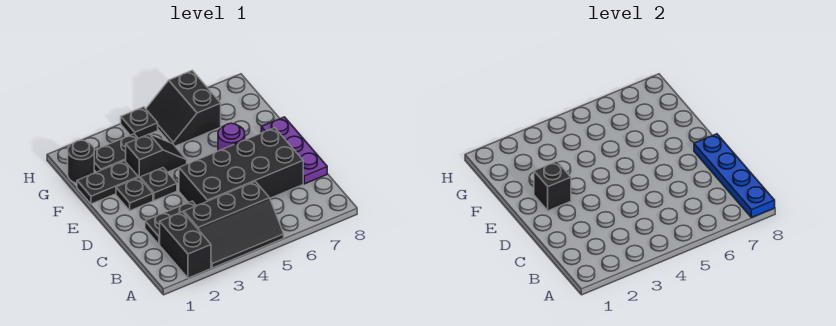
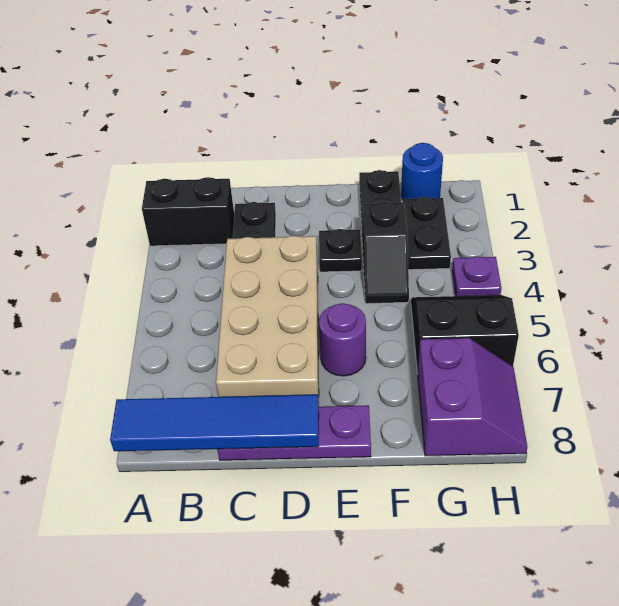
black slope A3:B5 level 1 top B -> none
blue plate A8:D8 level 2 -> blue tile A8:D8 level 2
black brick C4:D7 level 1 -> tan brick C4:D7 level 1
black plate E2 level 1 -> none
black brick E2 level 2 -> none
black round brick G1 level 1 -> blue round brick G1 level 1
none -> purple slope G7:H8 level 1 top G
black plate H4 level 1 -> purple plate H4 level 1

